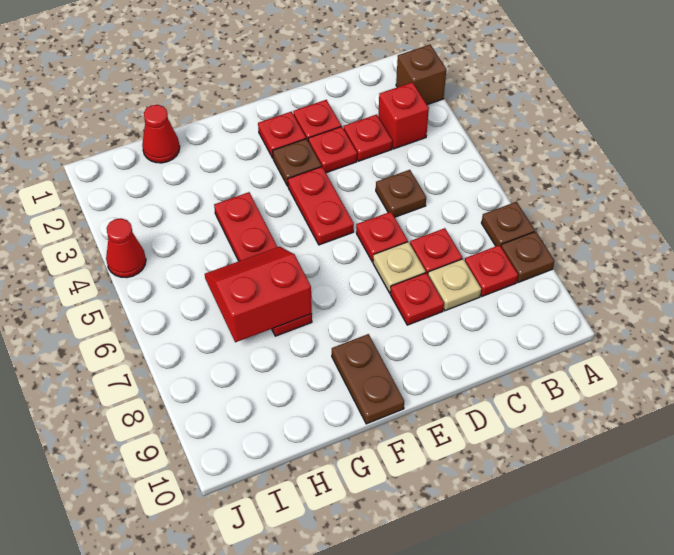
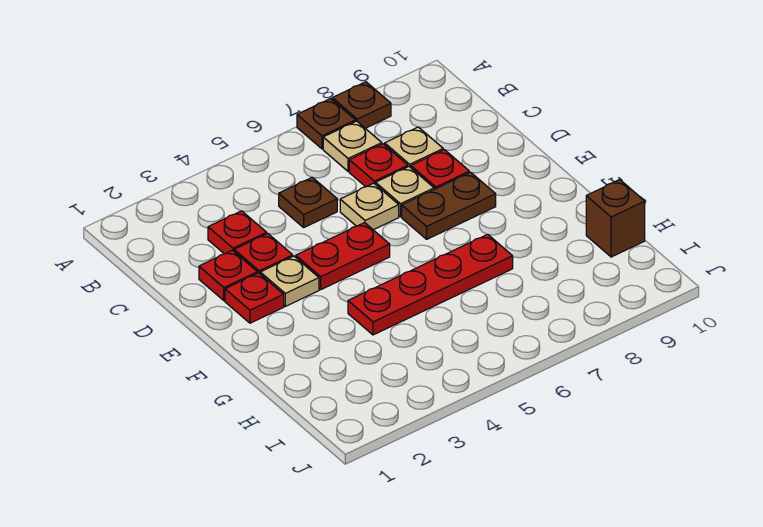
brown brick A2 level 1 -> brown brick H10 level 1
red brick B3 level 1 -> none
none -> tan plate B7 level 1
red plate B8 level 1 -> none
red plate D6 level 1 -> tan plate D6 level 1
brown plate E3 level 1 -> tan plate E3 level 1
brown plate F9:F10 level 1 -> brown plate E7:E8 level 1
red slope G6:H7 level 2 top 7 -> none
red cone H1 level 1 -> none
red cone J4 level 1 -> none

